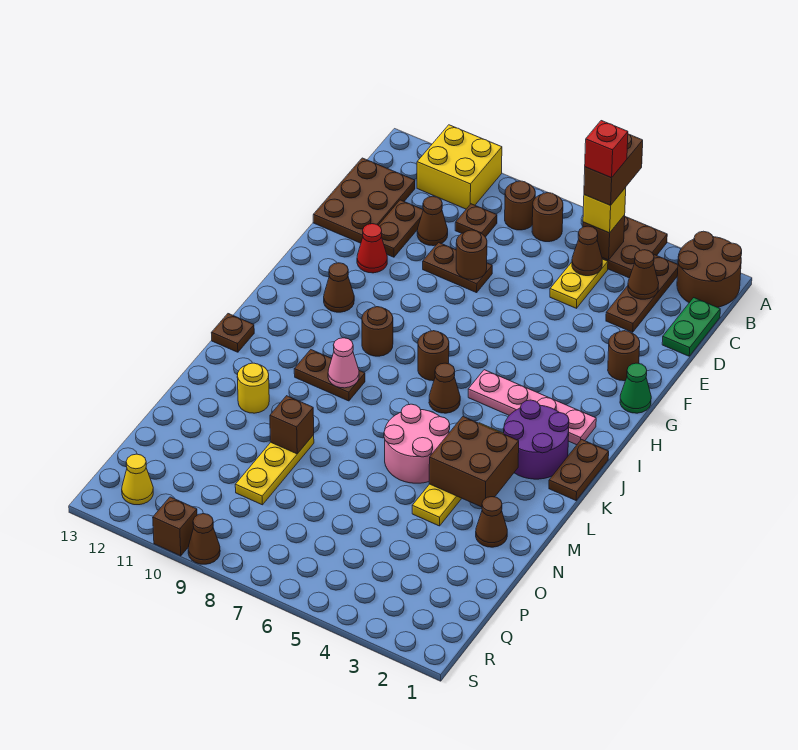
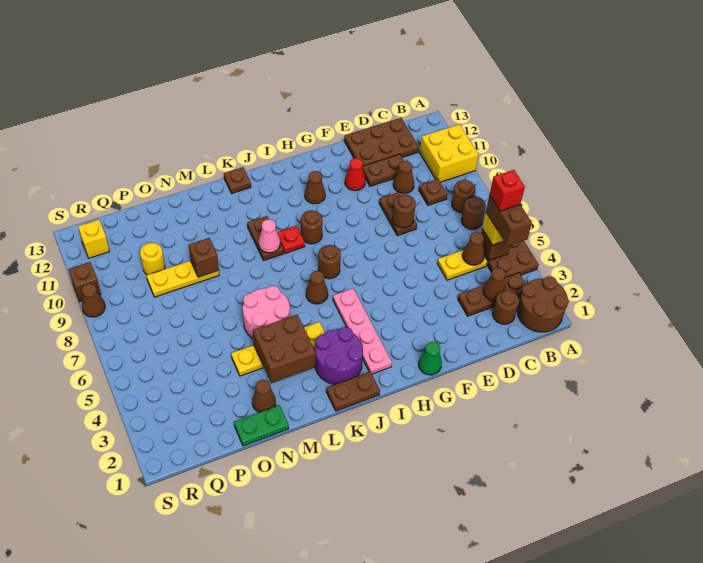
brown brick A5:B5 level 4 -> brown brick B4:B5 level 4
green plate C1:D1 level 1 -> green plate N1:O1 level 1
brown round brick F2 level 1 -> brown round brick C2 level 1
none -> red plate J9 level 1
yellow round brick M11 level 1 -> yellow round brick P10 level 1
yellow cone R12 level 1 -> yellow brick R12 level 1

